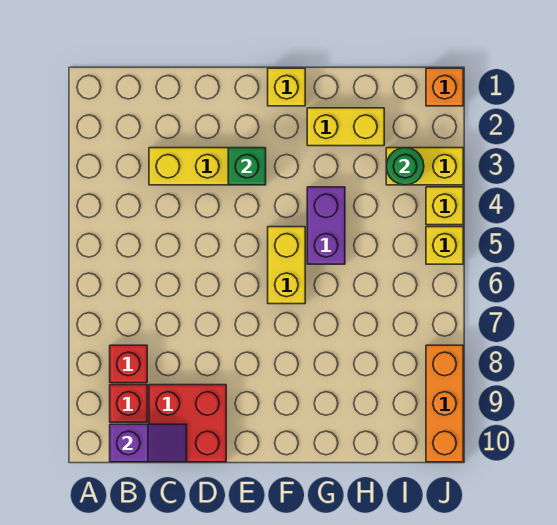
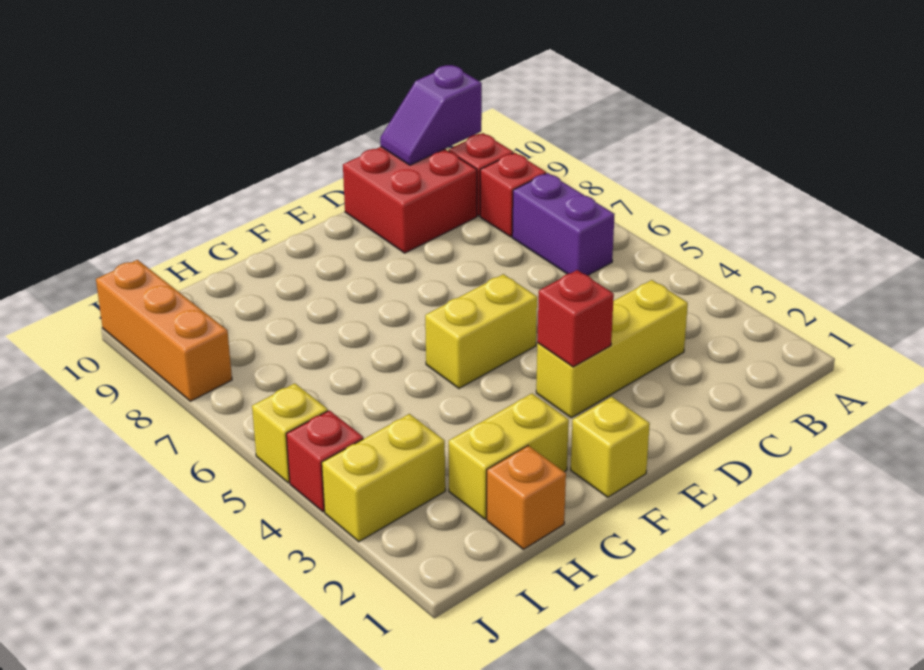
green brick E3 level 2 -> red brick E3 level 2
yellow brick F5:F6 level 1 -> yellow brick E5:F5 level 1
purple brick G4:G5 level 1 -> purple brick B6:B7 level 1
green round brick I3 level 2 -> none
orange brick J1 level 1 -> orange brick H1 level 1
yellow brick J4 level 1 -> red brick J4 level 1

